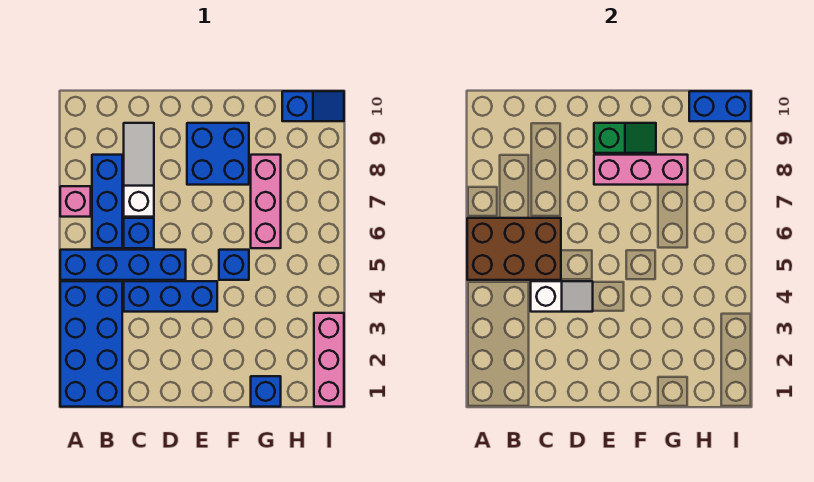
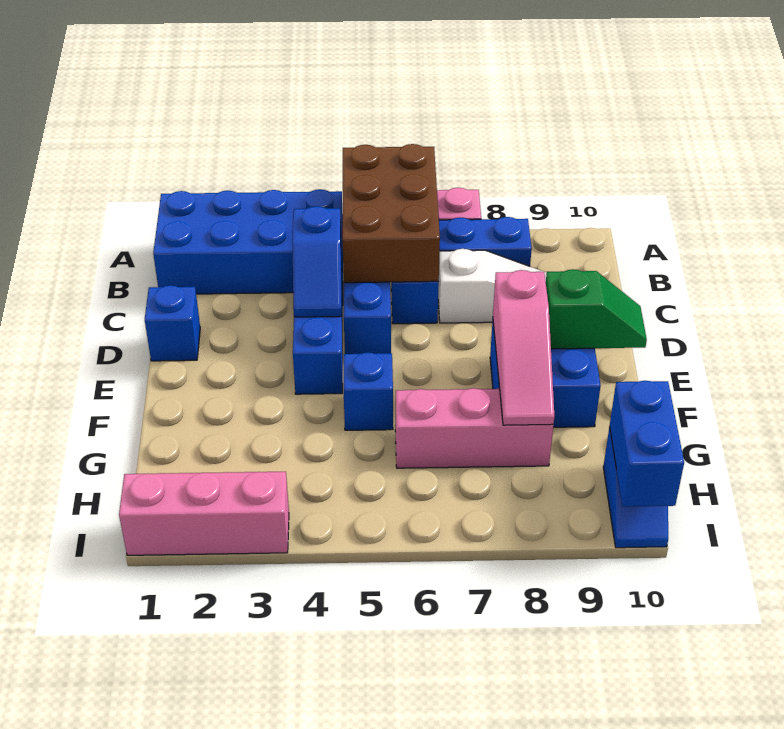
white slope C4:D4 level 2 top C -> blue slope C4:D4 level 2 top C
pink brick E8:G8 level 2 -> pink slope E8:G8 level 2 top E
green slope E9:F9 level 2 top E -> green slope E9:E10 level 2 top 9
blue brick G1 level 1 -> blue brick D1 level 1

